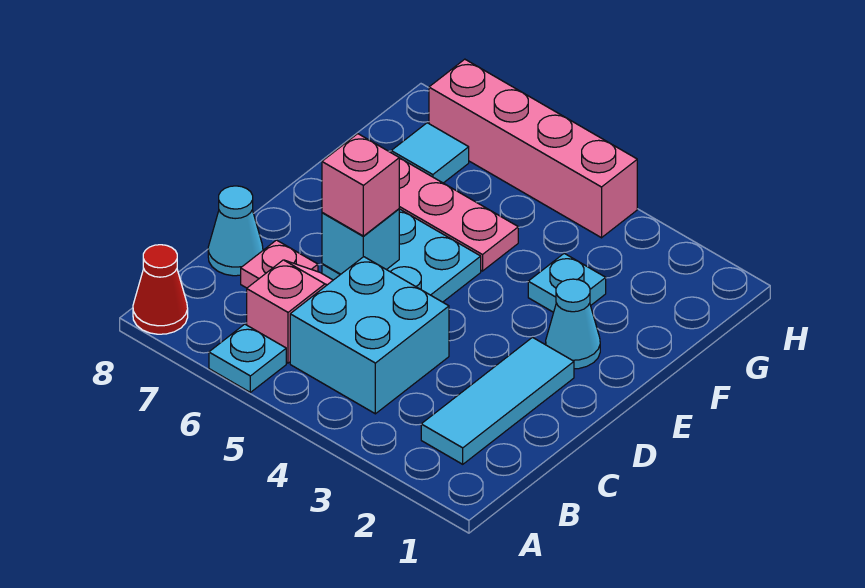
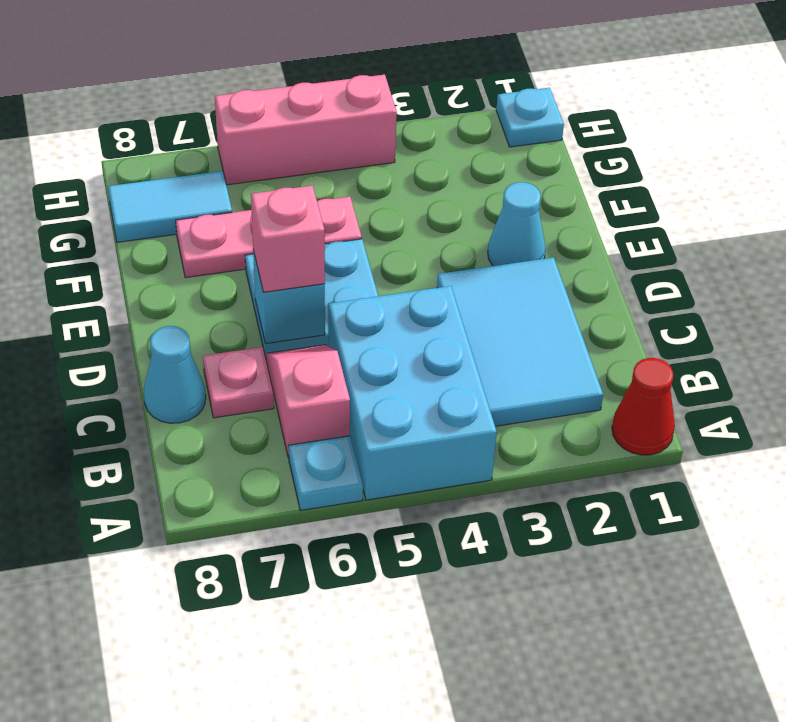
red cone A8 level 1 -> red cone A1 level 1
cyan tile B2:D2 level 1 -> cyan tile B2:D3 level 1
cyan brick B4:C5 level 1 -> cyan brick A4:C5 level 1
cyan plate F3 level 1 -> cyan plate H1 level 1
cyan tile G7 level 1 -> cyan tile G7:G8 level 1
pink brick H4:H7 level 1 -> pink brick H4:H6 level 1

